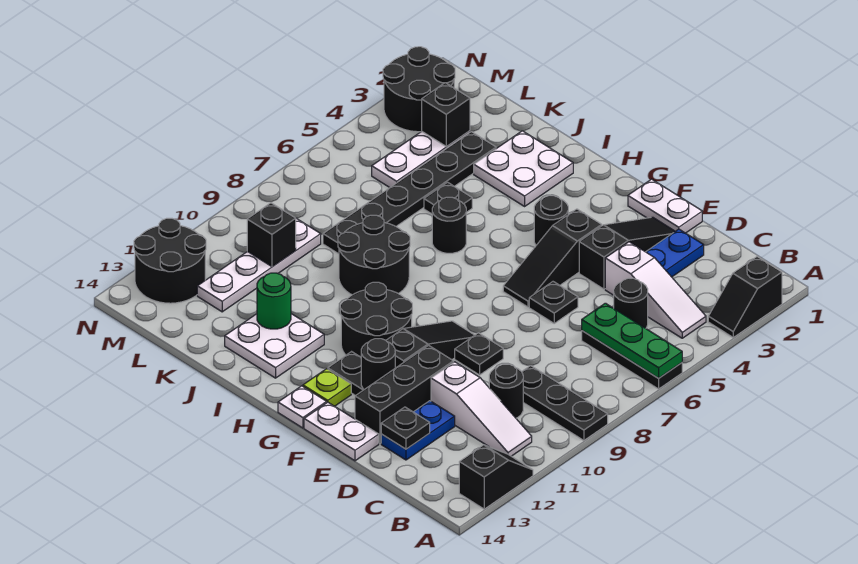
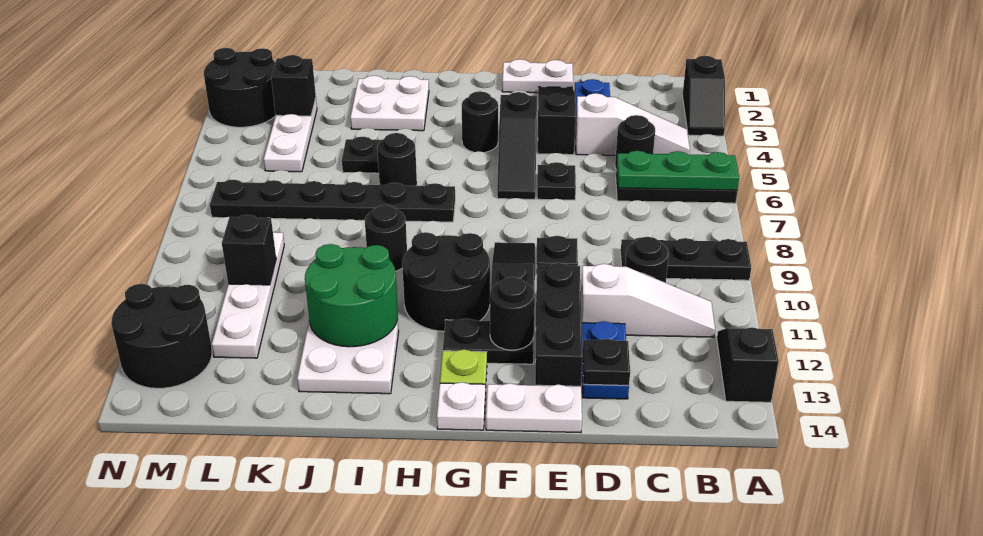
black round brick I8:J9 level 1 -> black round brick I9 level 1
green round brick J12 level 2 -> green round brick I11:J12 level 2
black plate K3:K8 level 1 -> black plate H7:M7 level 1

